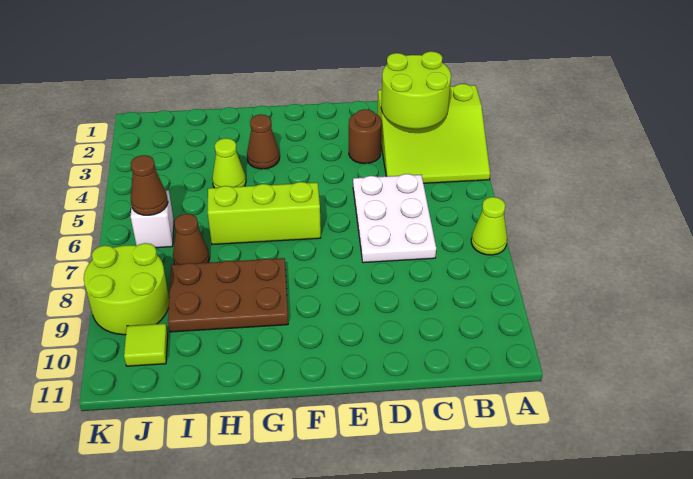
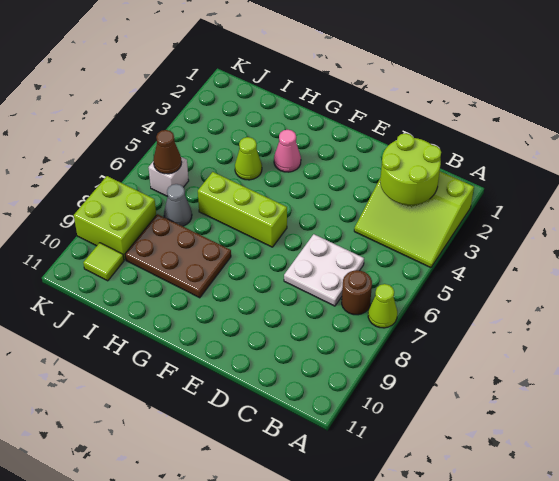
white plate C5:D7 level 1 -> white plate C6:D7 level 1
brown round brick D3 level 1 -> brown round brick B7 level 1
brown cone G3 level 1 -> pink cone G3 level 1
brown cone I7 level 1 -> grey cone I7 level 1
lime round brick J8:K9 level 1 -> lime brick J8:K9 level 1

